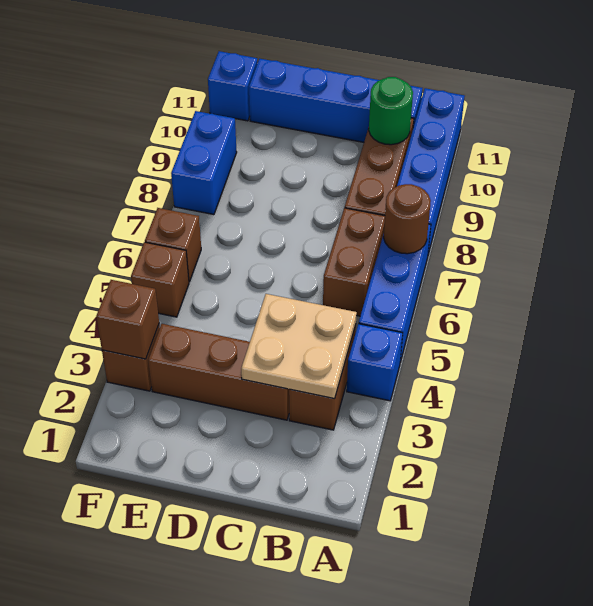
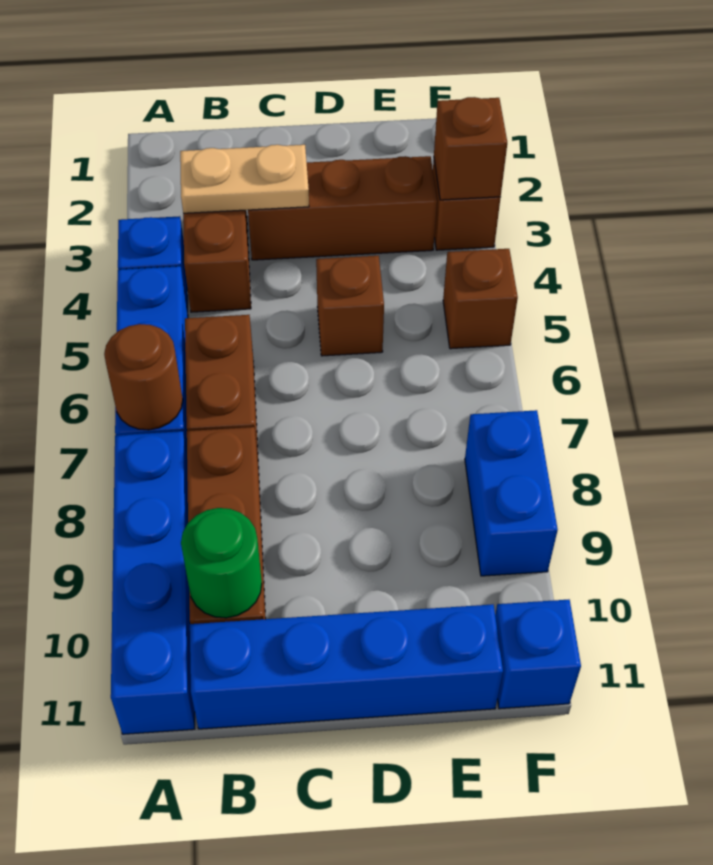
tan plate B3:C4 level 2 -> tan plate B3:C3 level 2
brown brick F6 level 1 -> brown brick D5 level 1

